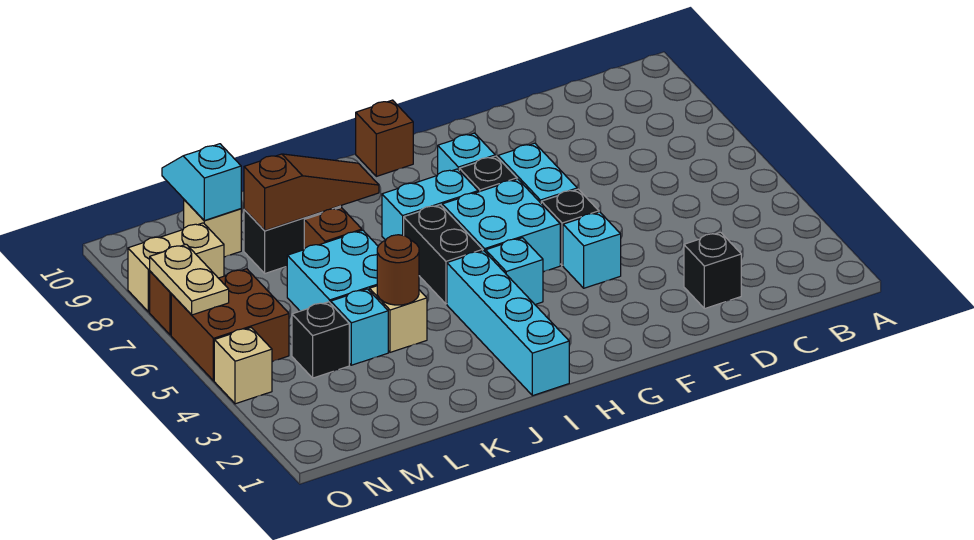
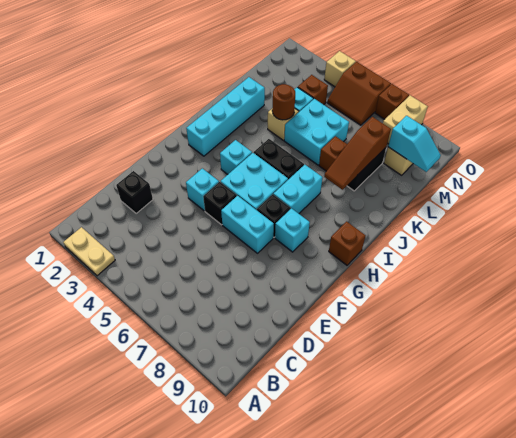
cyan brick I1:I4 level 1 -> cyan brick H2:K2 level 1
black brick M4 level 1 -> brown brick M4 level 1
brown brick N5:O6 level 1 -> brown slope N5:O6 level 1 top O
tan plate O6:O7 level 2 -> tan plate A2:A3 level 1

